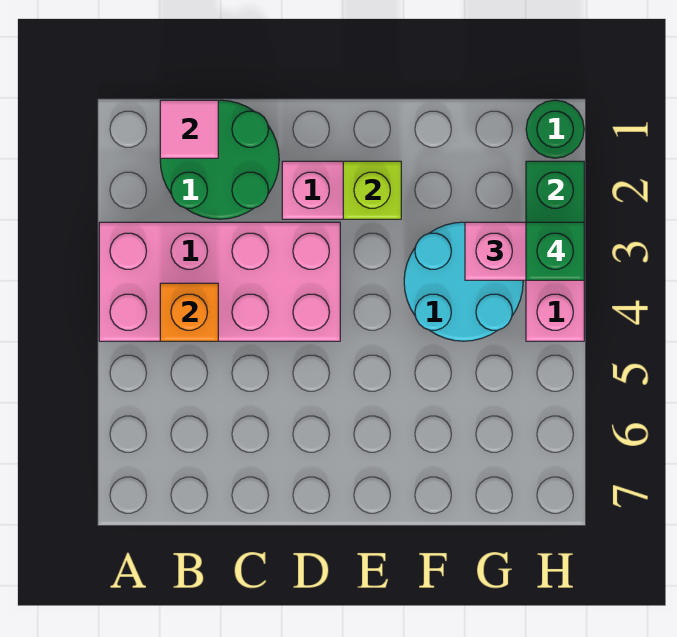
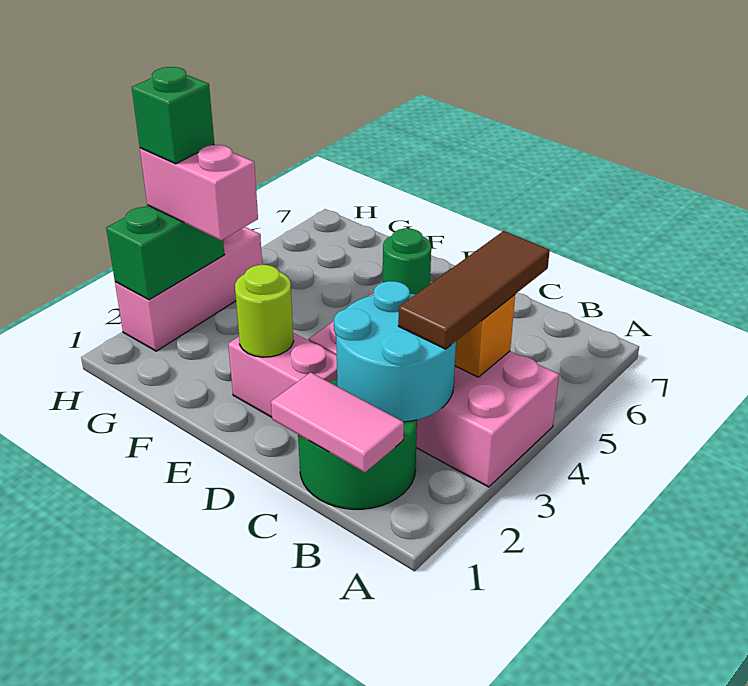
pink tile B1 level 2 -> pink tile B1:C1 level 2
none -> brown tile B3:B5 level 3
lime brick E2 level 2 -> lime round brick E2 level 2
cyan round brick F3:G4 level 1 -> cyan round brick B2:C3 level 2
green round brick H1 level 1 -> green round brick E6 level 1

